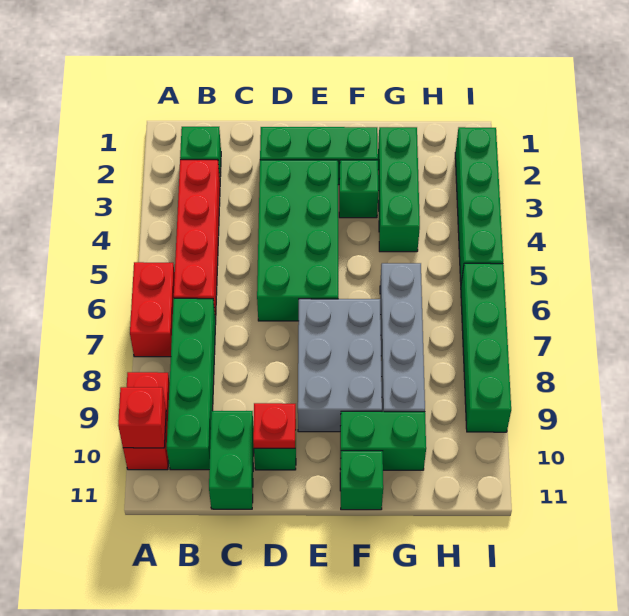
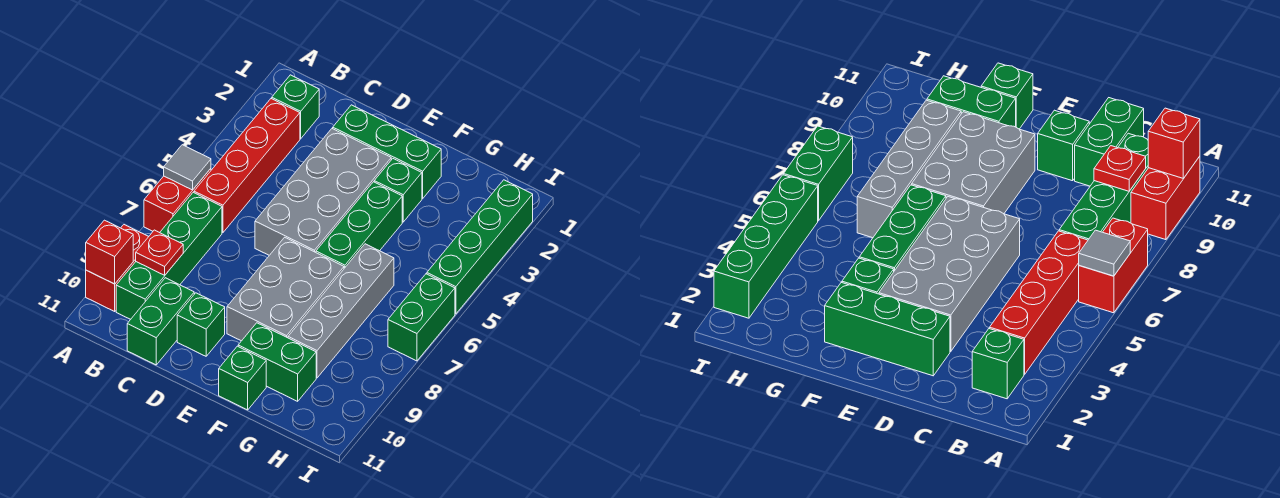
none -> grey tile A6 level 2
green brick D3:E6 level 1 -> grey brick D3:E6 level 1
red plate D10 level 2 -> red plate B9 level 2
green brick G2:G4 level 1 -> green brick F4:F6 level 1
green brick I6:I9 level 1 -> green brick I6:I7 level 1

